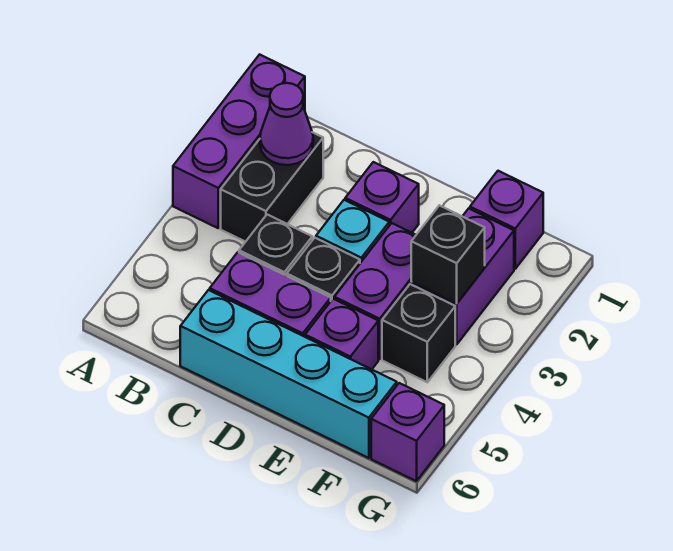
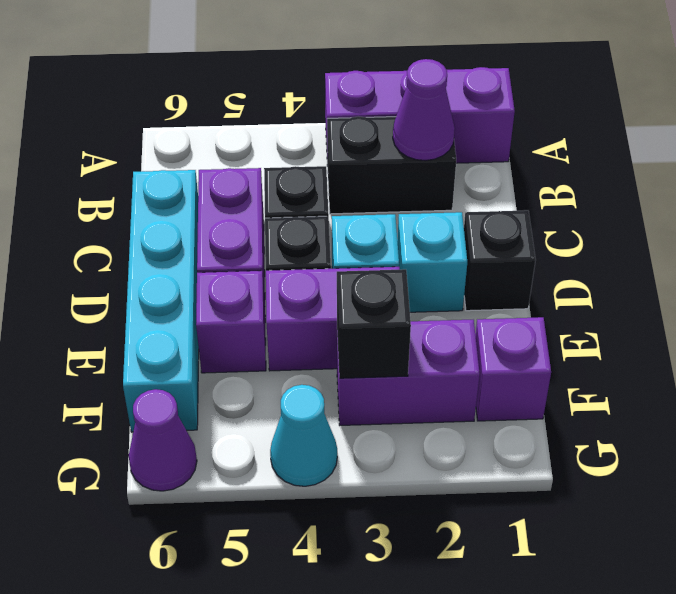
purple brick D2 level 1 -> cyan brick D2 level 1
black brick F4 level 1 -> black brick D1 level 1
none -> cyan cone G4 level 1
purple brick G6 level 1 -> purple cone G6 level 1

